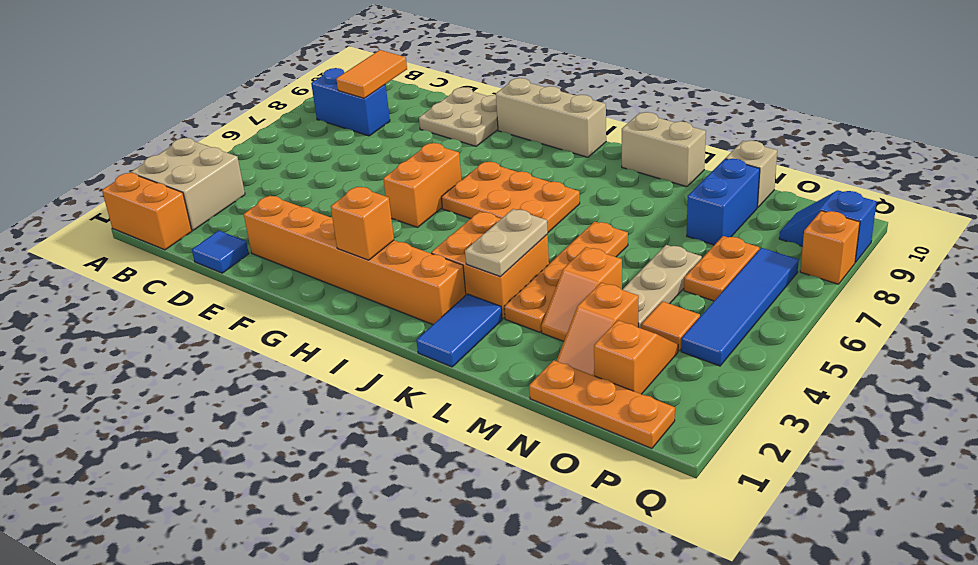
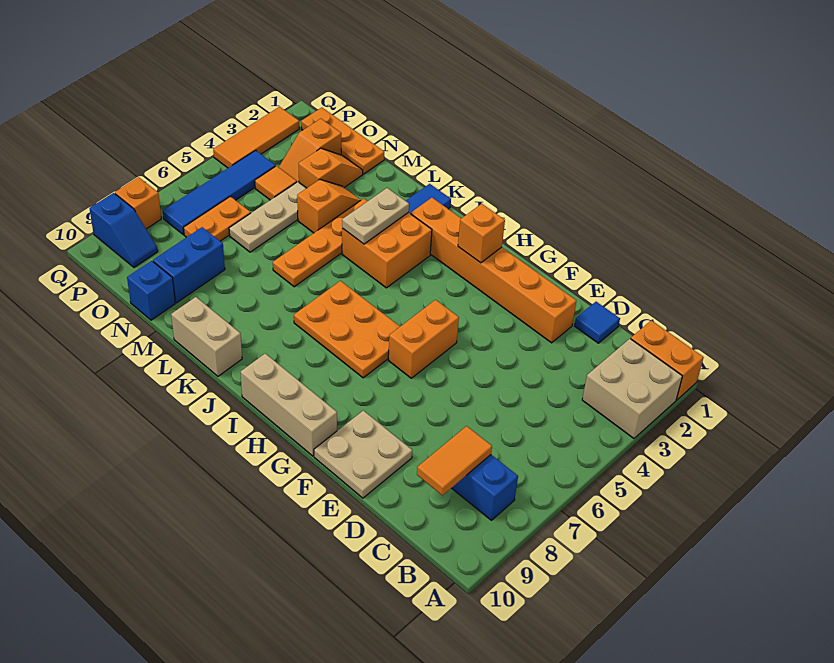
tan brick N10 level 1 -> blue brick N10 level 1
none -> orange tile Q2:Q4 level 1

